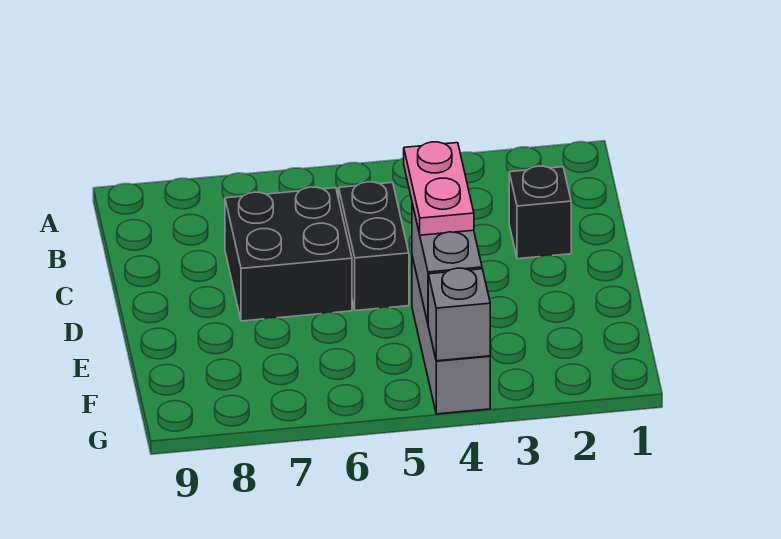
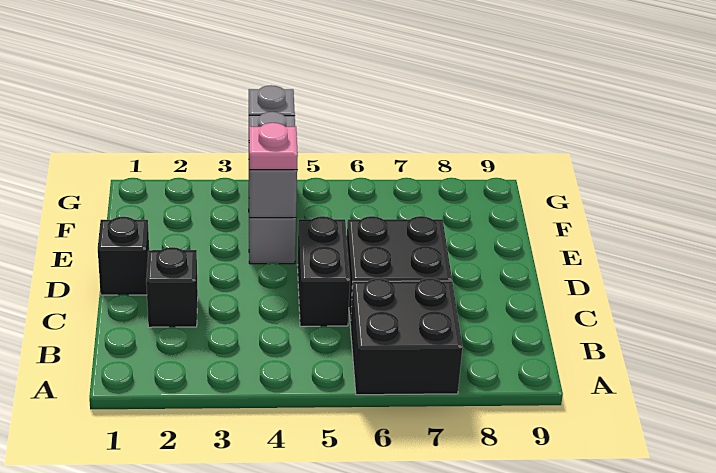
none -> black brick A6:B7 level 1
none -> black brick D1 level 1
pink plate D4:E4 level 3 -> pink plate E4 level 3

